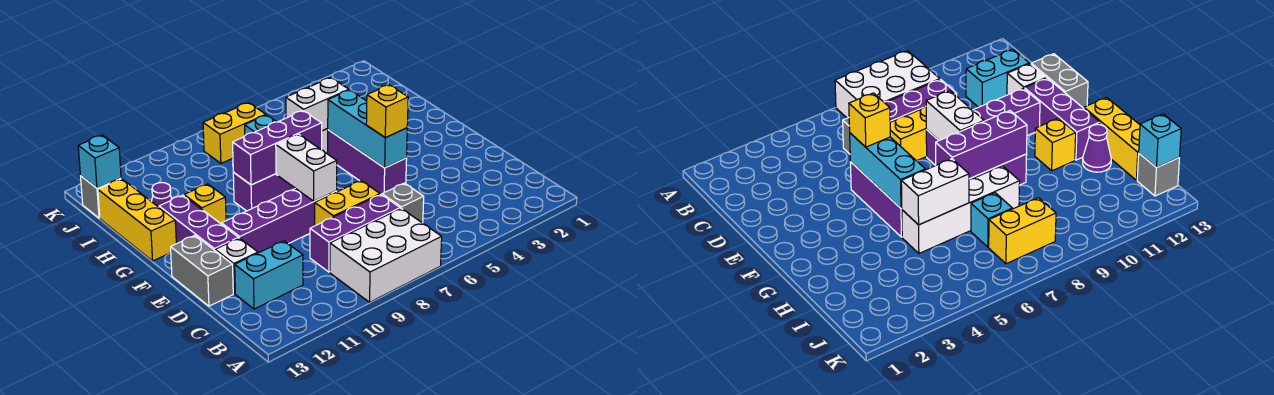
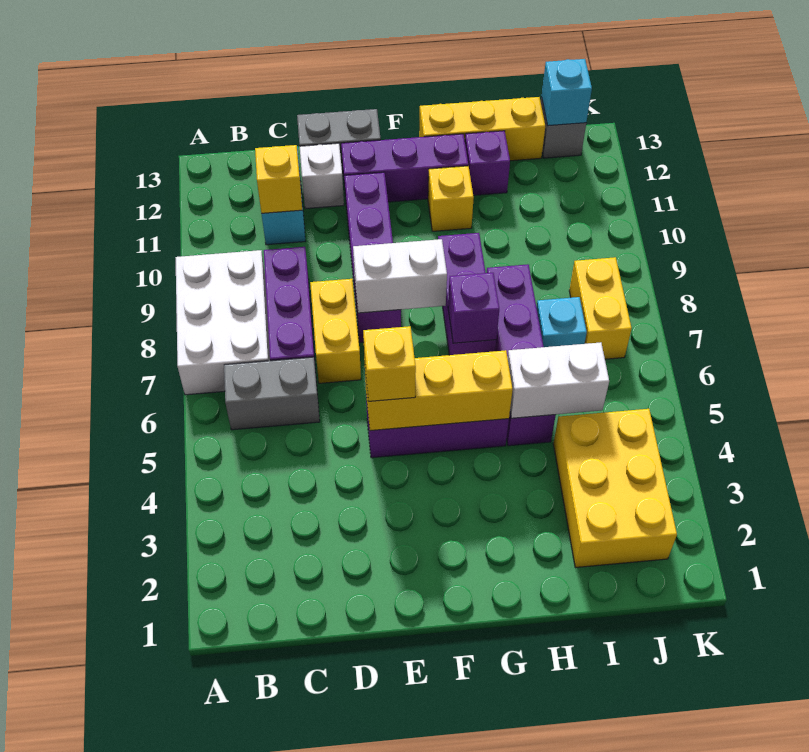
grey brick C6 level 1 -> grey brick B6:C6 level 1
none -> yellow brick C11 level 2
cyan brick E5:G5 level 2 -> yellow brick E5:G5 level 2
purple brick G7:G9 level 2 -> purple brick G7 level 2
white brick H5:H8 level 1 -> purple brick H5:H8 level 1
white brick H5:H6 level 2 -> white brick H5:I5 level 2
purple cone H12 level 1 -> purple brick H12 level 1
none -> yellow brick I2:J4 level 1

